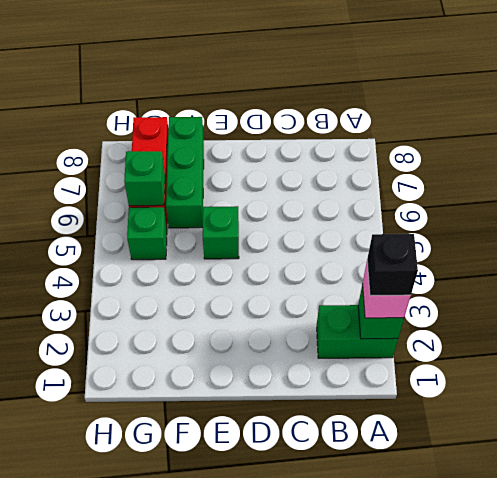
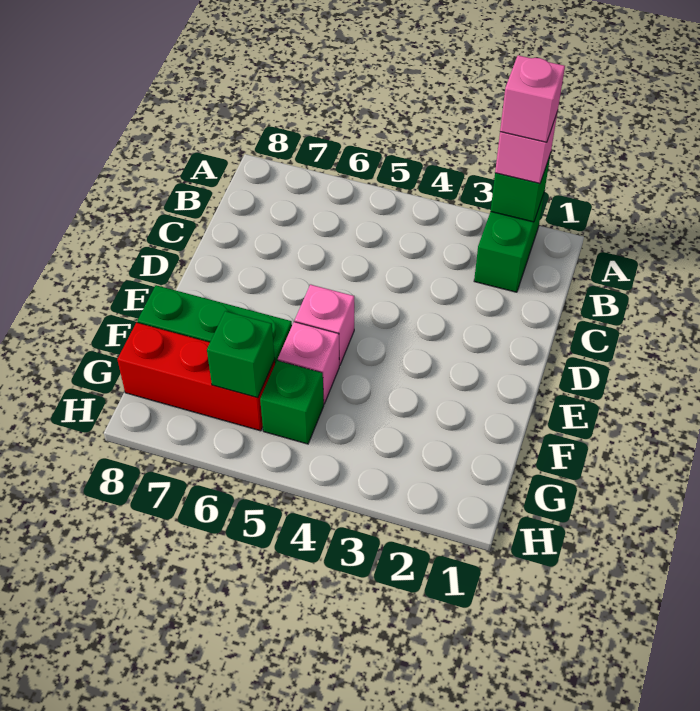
black brick A2 level 4 -> pink brick A2 level 4
green brick E5 level 1 -> pink brick E5 level 1
none -> pink brick F5 level 1

